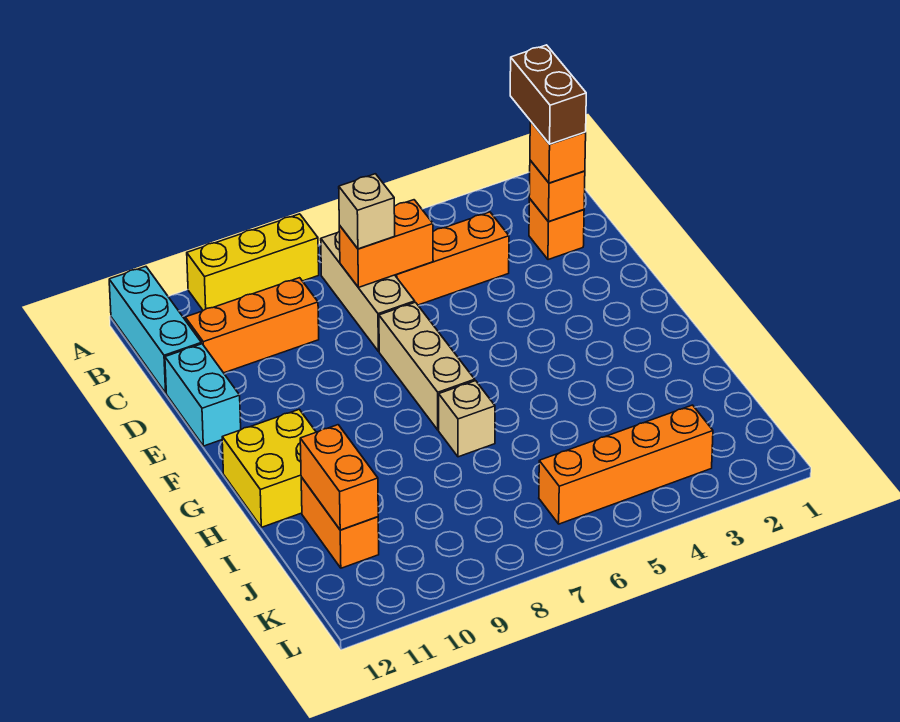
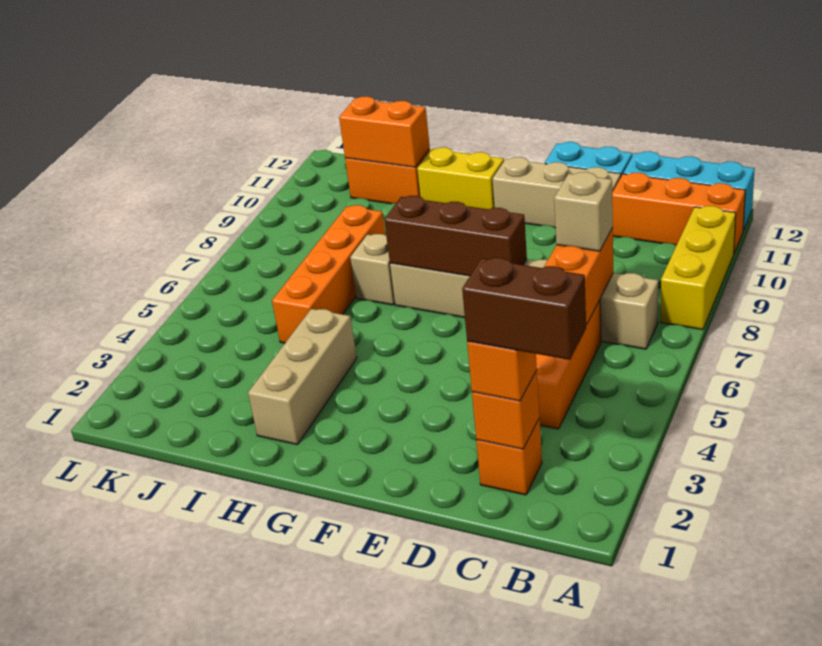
orange brick C9:C11 level 1 -> orange brick A11:C11 level 1
none -> tan brick D11:F11 level 1
none -> brown brick E7:G7 level 2
yellow brick G11:H12 level 1 -> yellow brick G11:H11 level 1
none -> tan brick H2:H4 level 1
orange brick K3:K6 level 1 -> orange brick I5:I8 level 1

